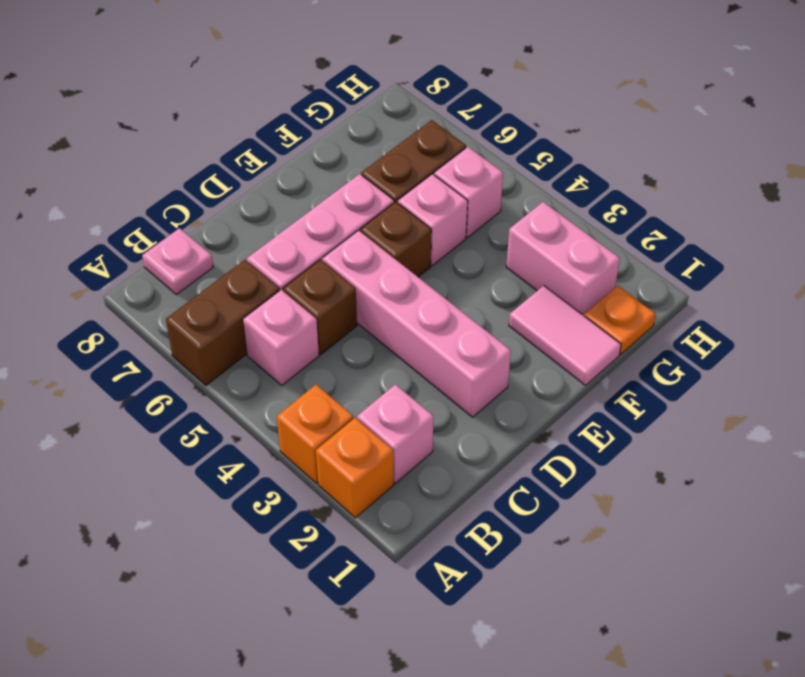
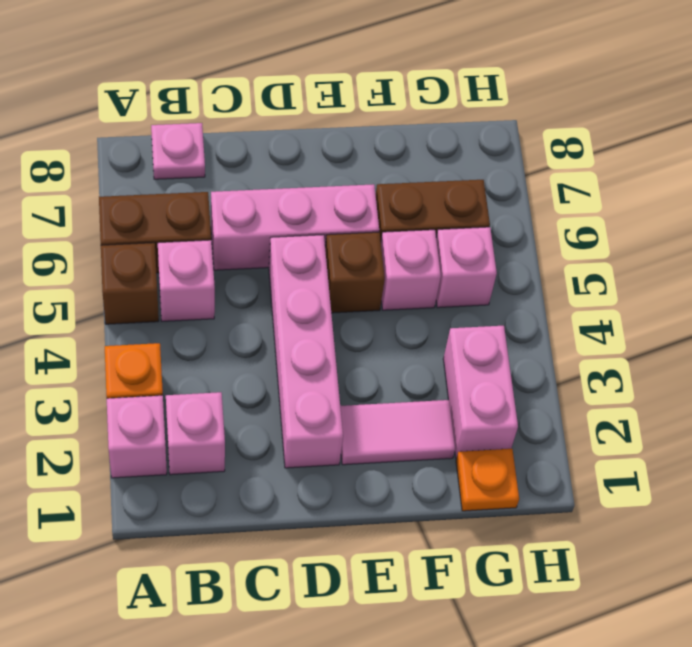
orange brick A2 level 1 -> pink brick A2 level 1
brown brick C5 level 1 -> brown brick A5 level 1
pink tile F1:F2 level 1 -> pink tile E2:F2 level 1

